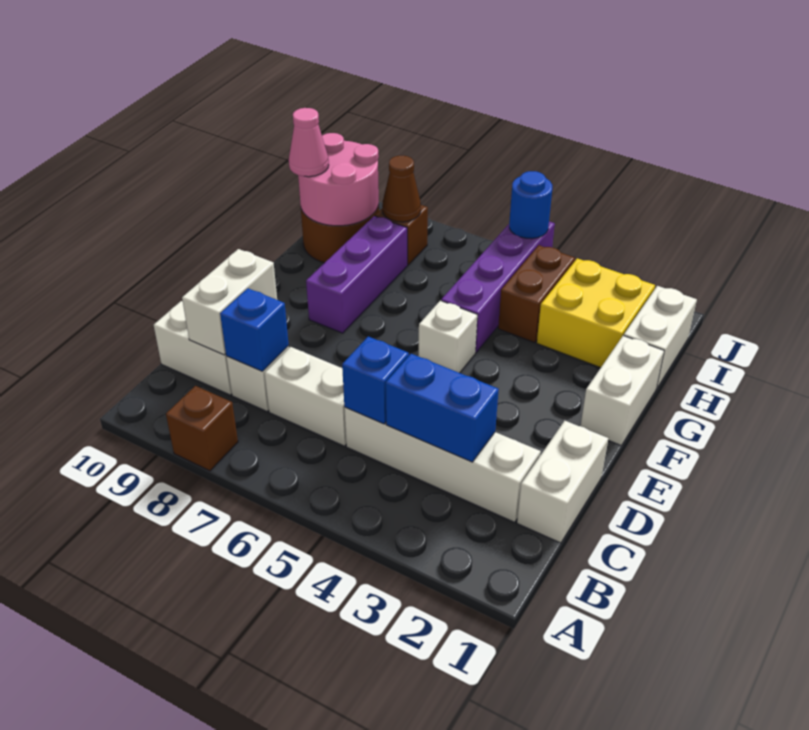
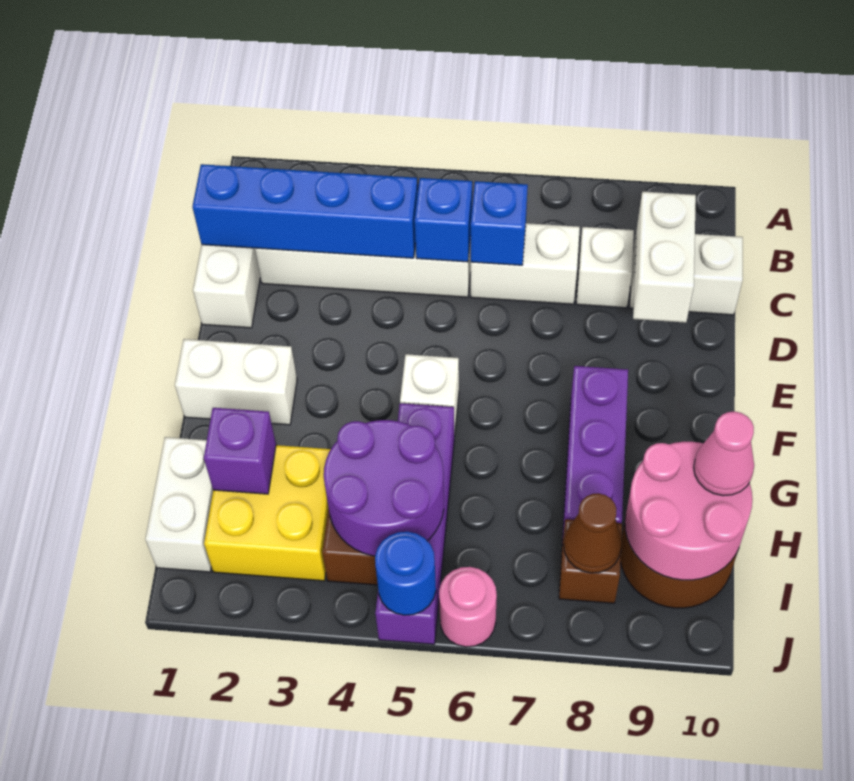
brown brick A8 level 1 -> none
blue brick C3:C4 level 2 -> blue brick C1:C4 level 2
blue brick C8 level 2 -> blue brick C6 level 2
white brick F1:G1 level 1 -> white brick F1:F2 level 1
none -> purple brick H2 level 2
none -> purple round brick H4:I5 level 2
none -> pink round brick J6 level 1

